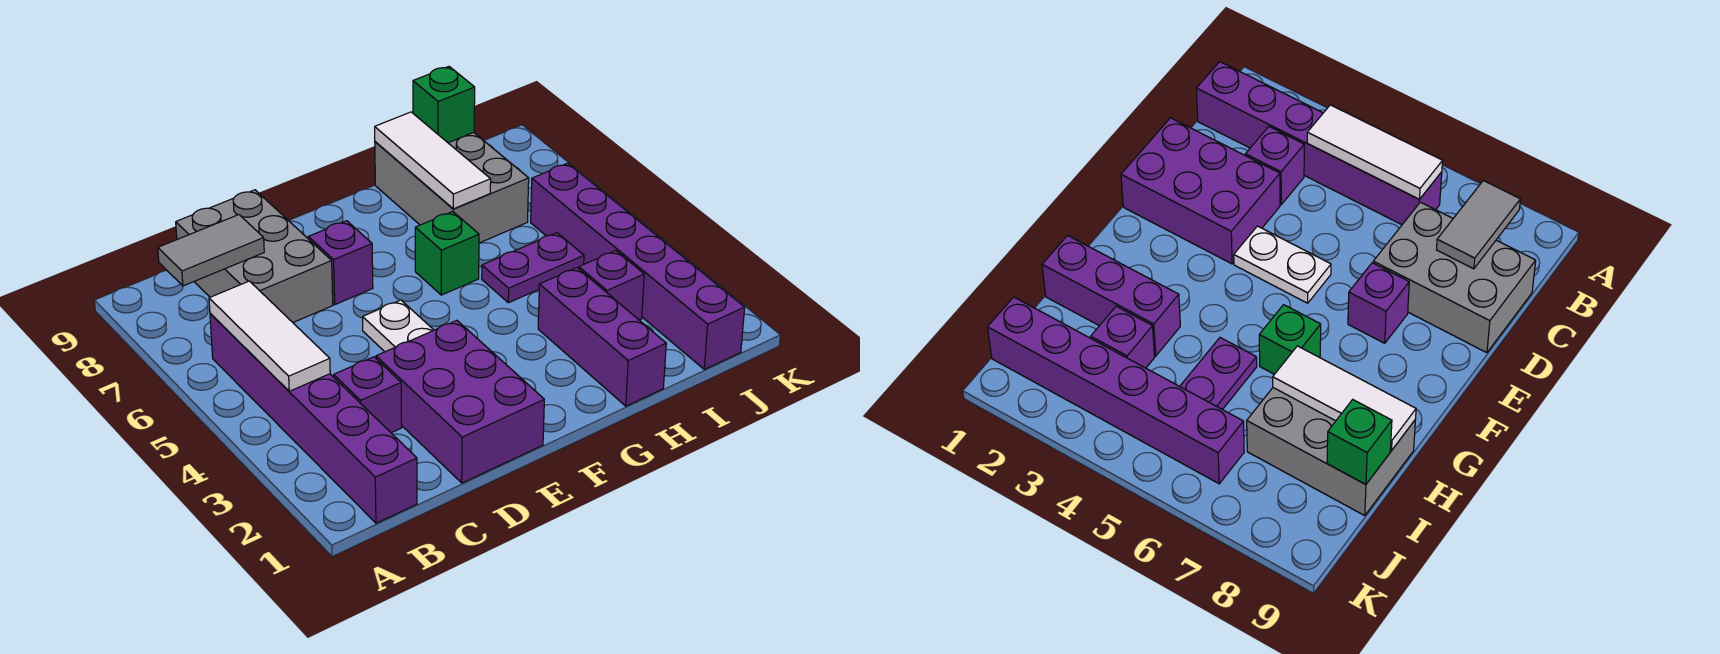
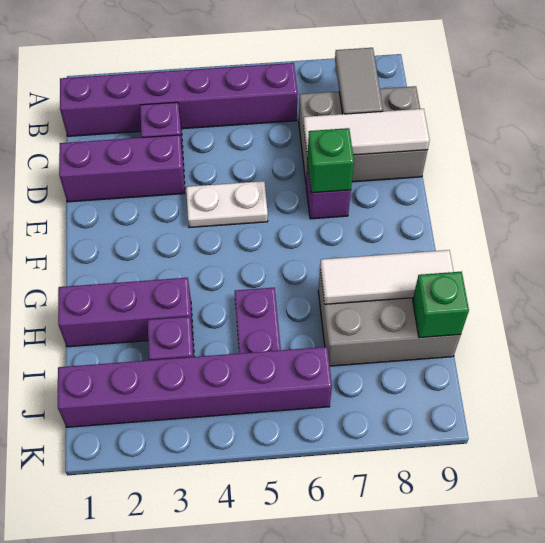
white tile B4:B6 level 2 -> white tile D7:D9 level 2
purple brick D1:E3 level 1 -> purple brick D1:D3 level 1
green brick G6 level 1 -> green brick E7 level 2

